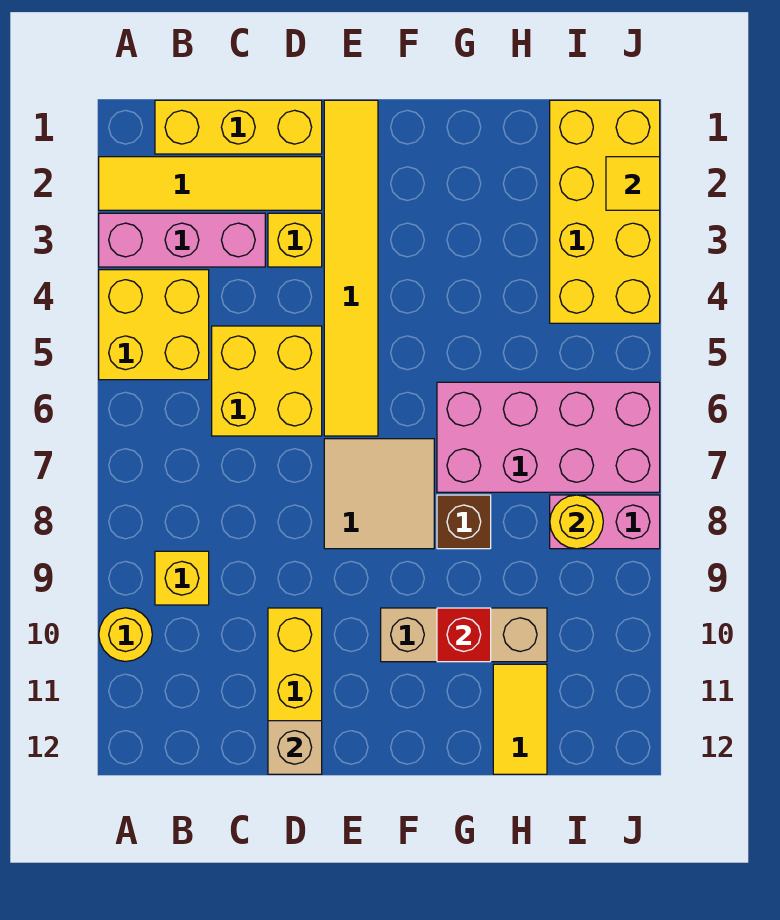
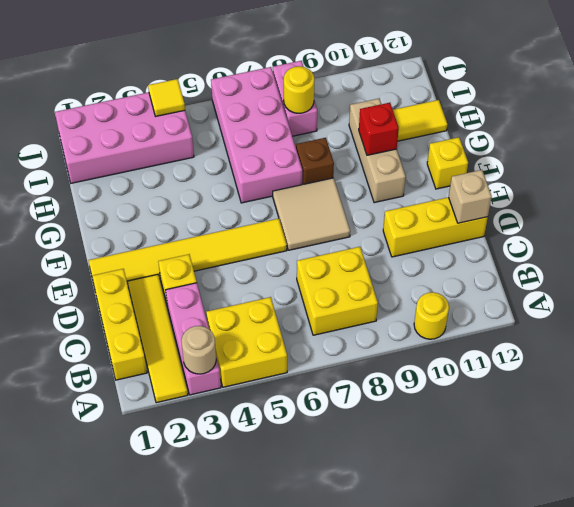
none -> tan round brick A3 level 2
yellow brick B9 level 1 -> yellow brick F12 level 1
yellow brick C5:D6 level 1 -> yellow brick B7:C8 level 1
yellow brick I1:J4 level 1 -> pink brick I1:J4 level 1
yellow tile J2 level 2 -> yellow tile J4 level 2

